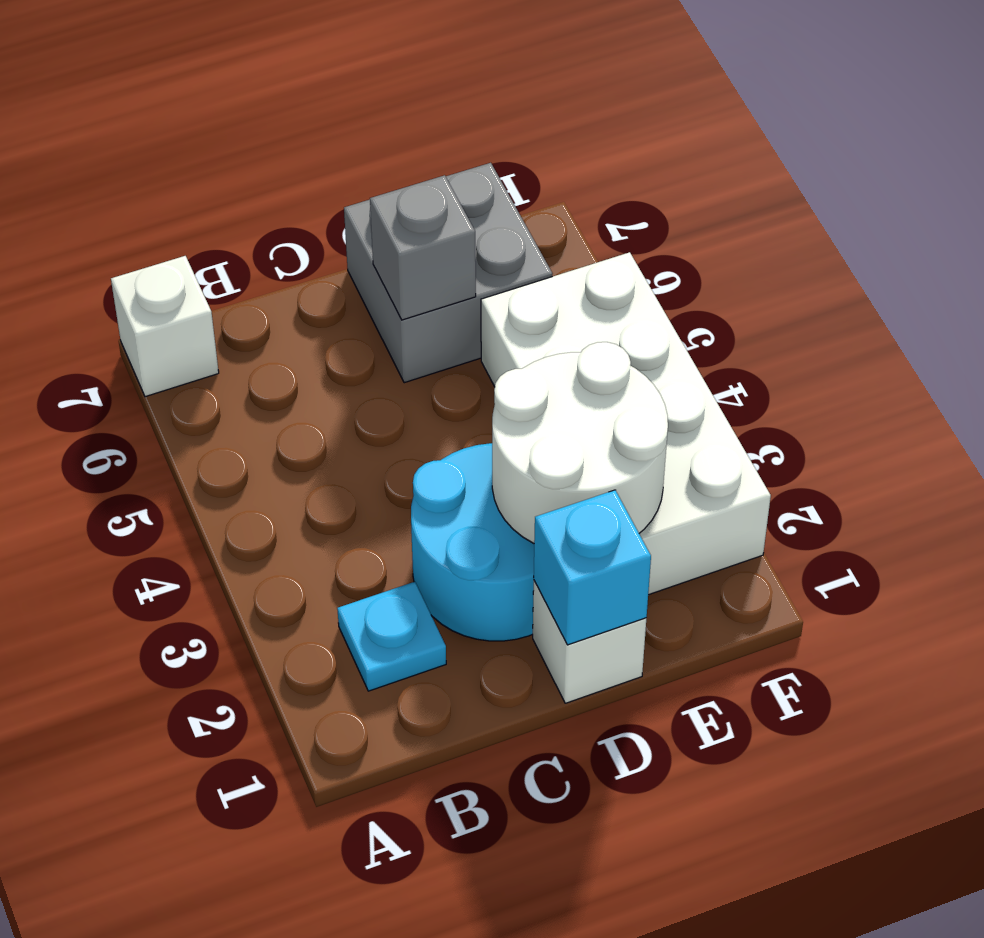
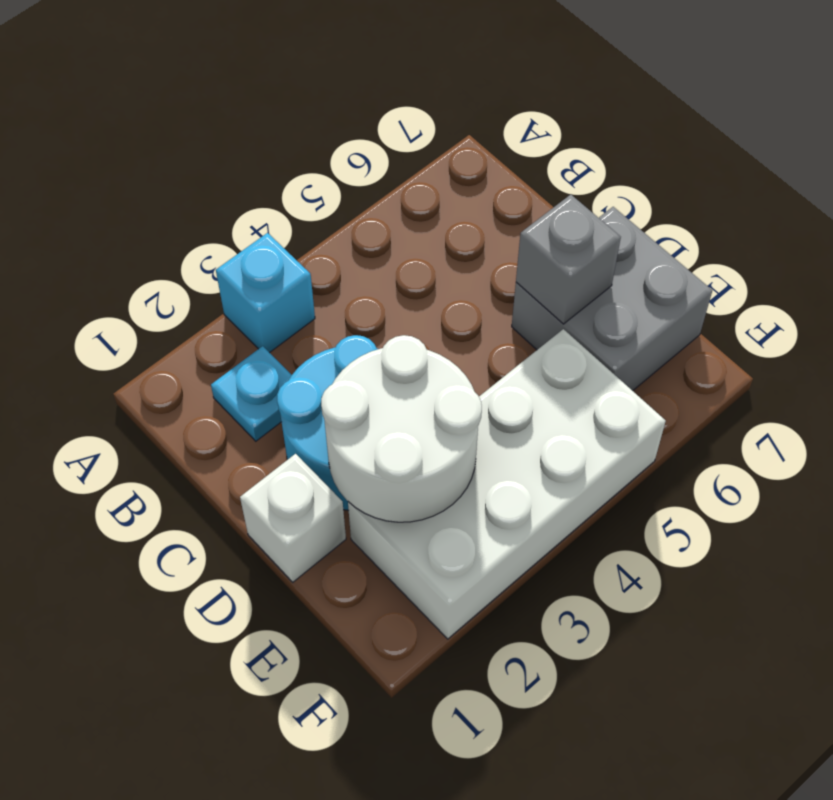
white brick A7 level 1 -> none
cyan brick D1 level 2 -> cyan brick A3 level 1

